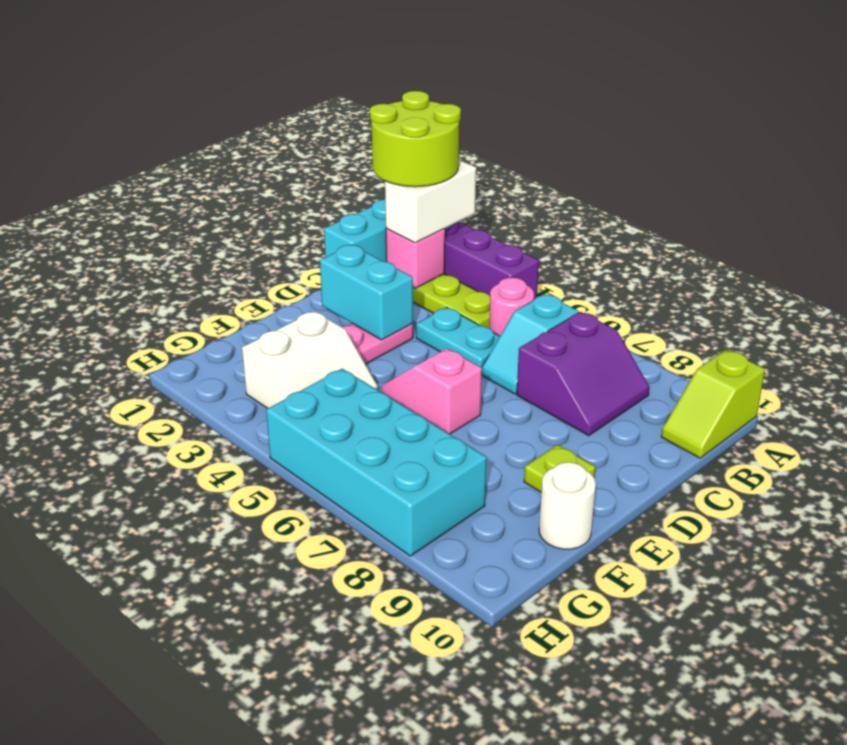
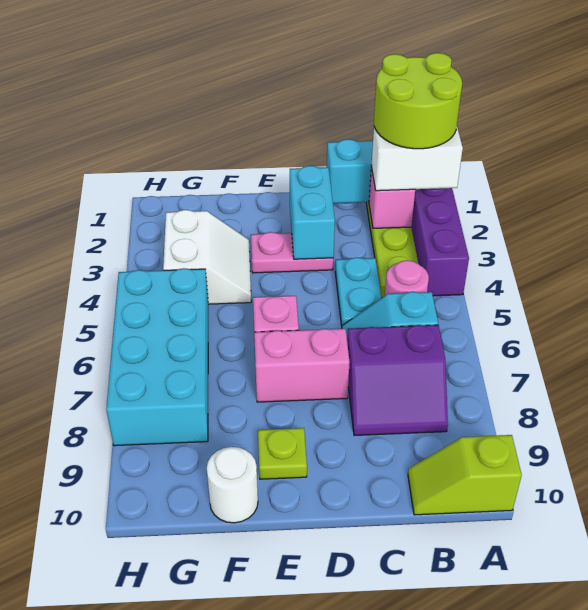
none -> pink brick D7:E7 level 1
white slope F3:G4 level 1 top 3 -> white slope F3:G4 level 1 top G

